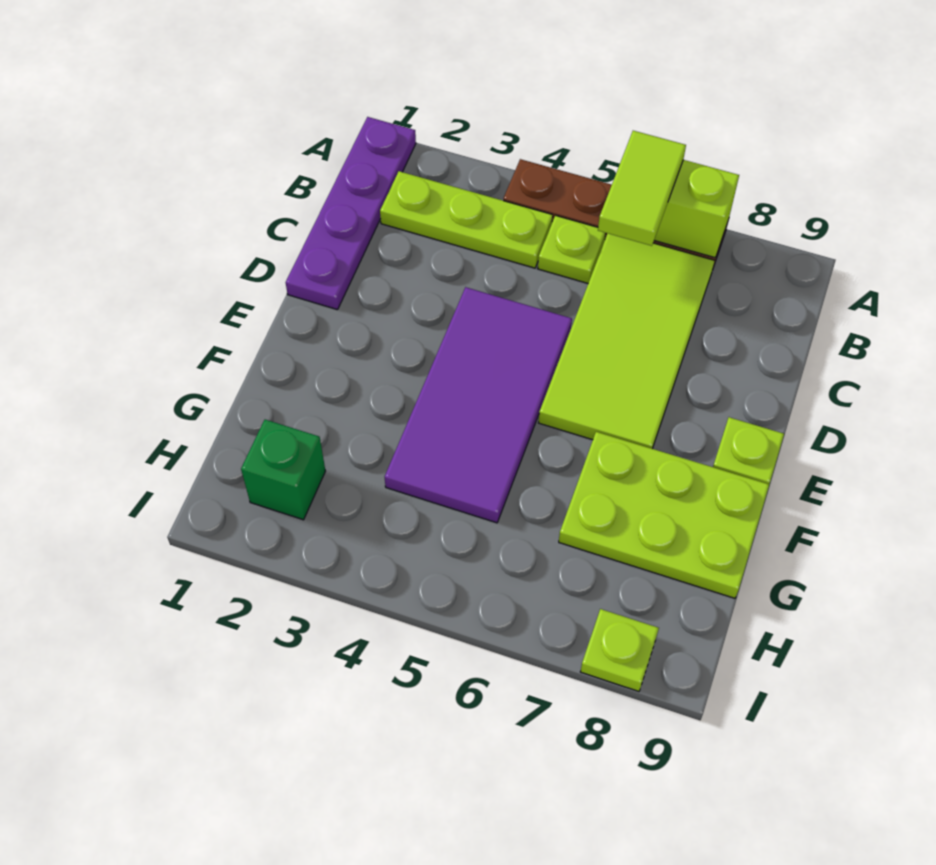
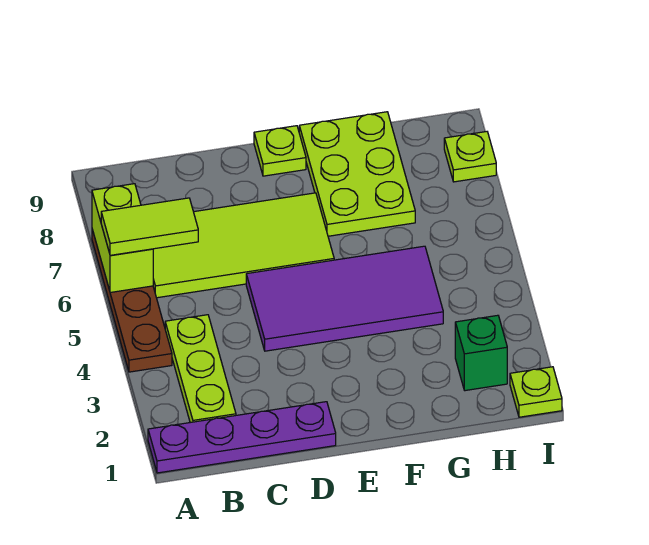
lime plate B5 level 1 -> lime plate I1 level 1

